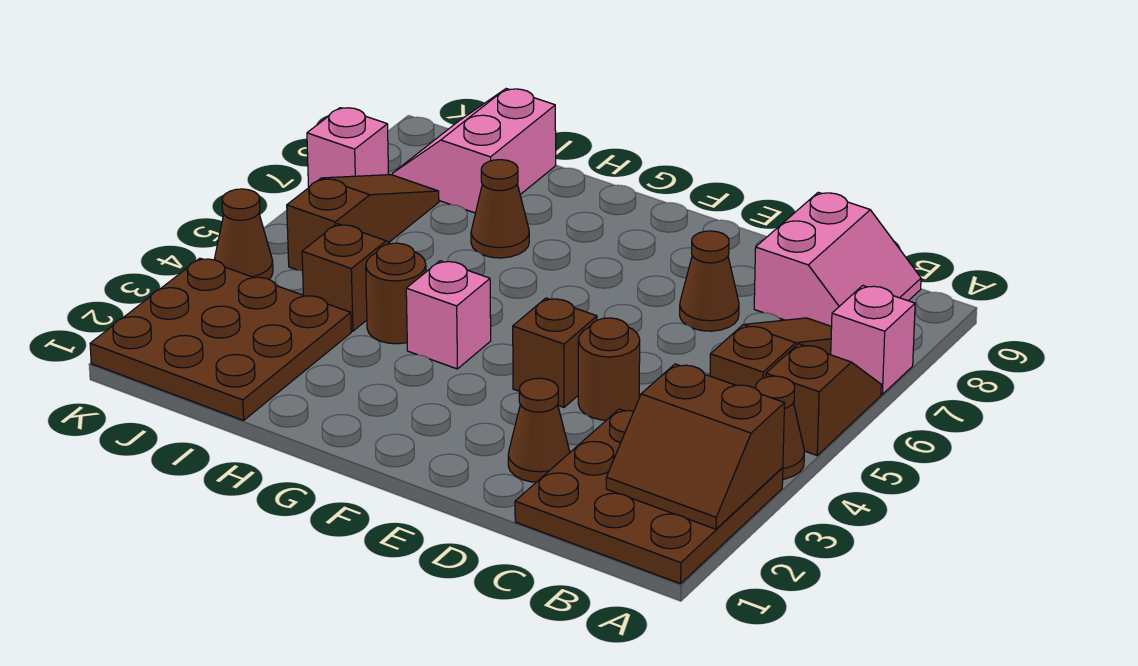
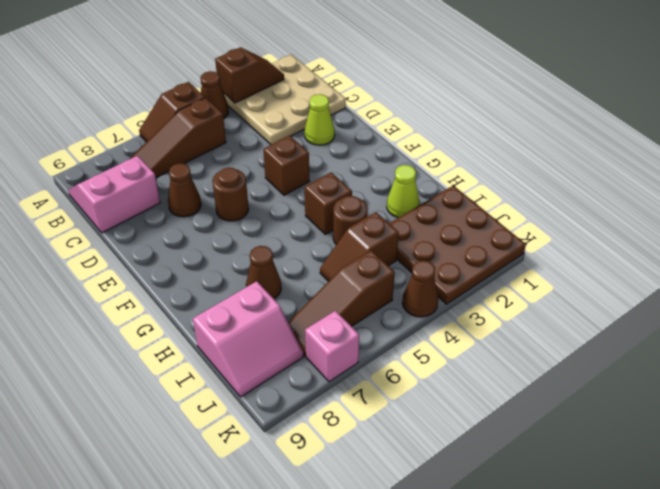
brown plate A1:C3 level 1 -> tan plate A1:C3 level 1
brown slope A2:B3 level 2 top 3 -> brown slope A2:A3 level 2 top 3
pink brick A7 level 1 -> none
brown cone D2 level 1 -> lime cone D2 level 1
brown round brick D4 level 1 -> brown round brick E6 level 1
pink brick G4 level 1 -> brown brick G4 level 1
none -> lime cone H2 level 1

